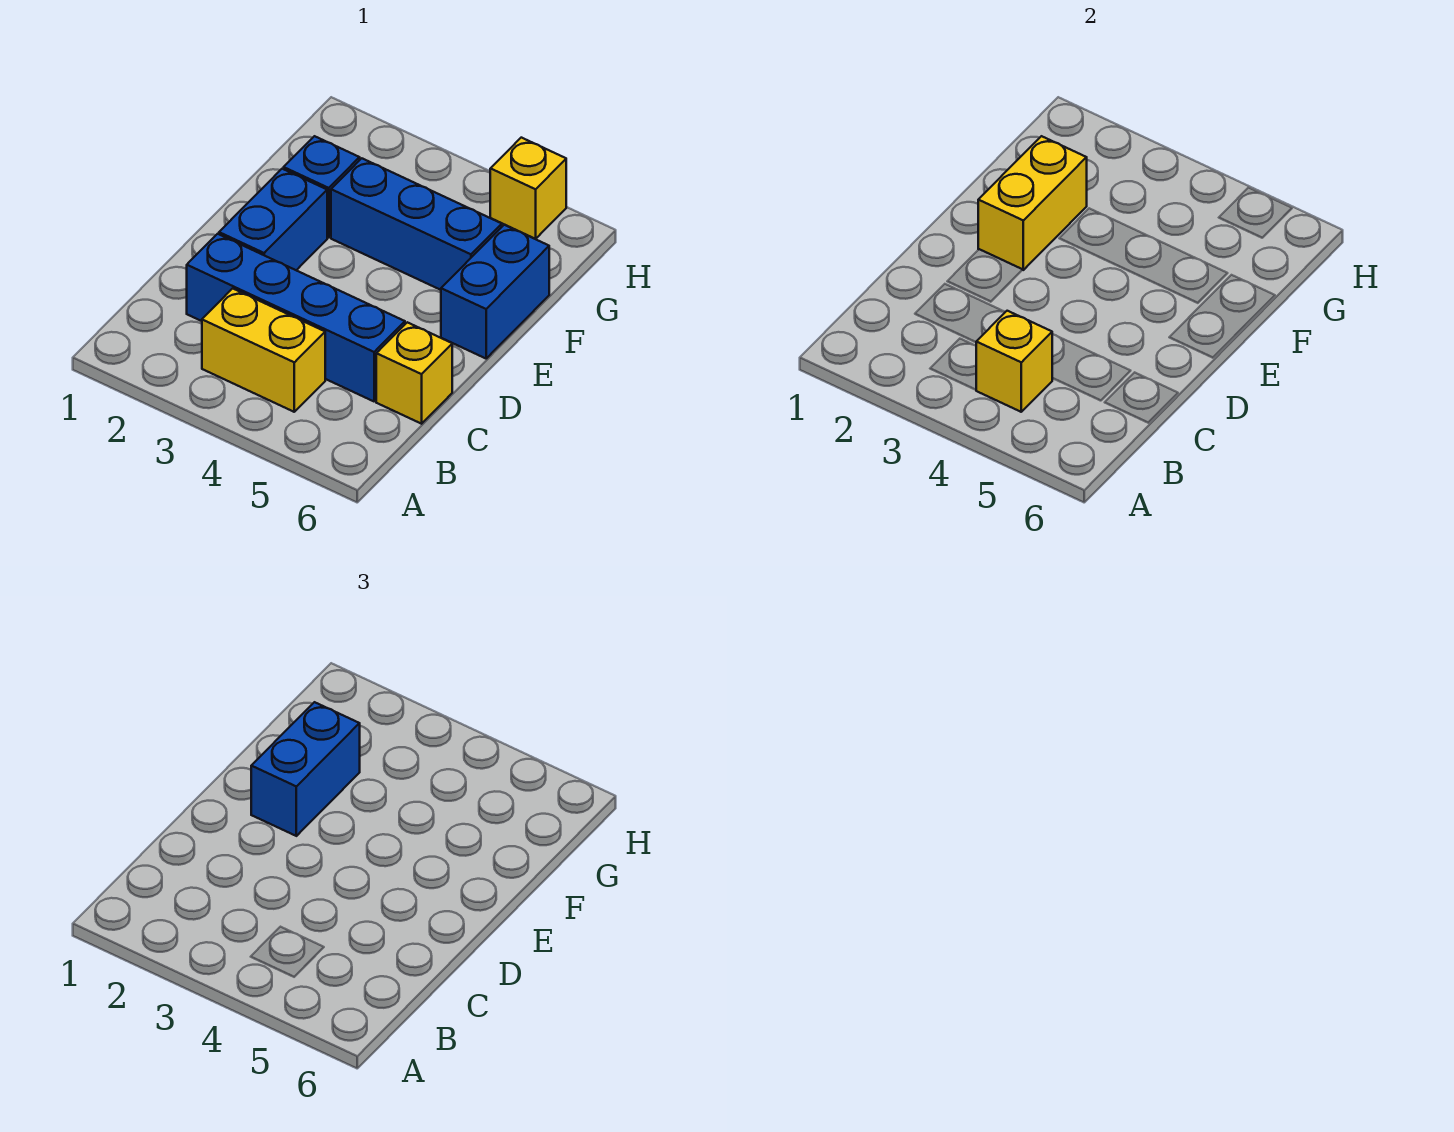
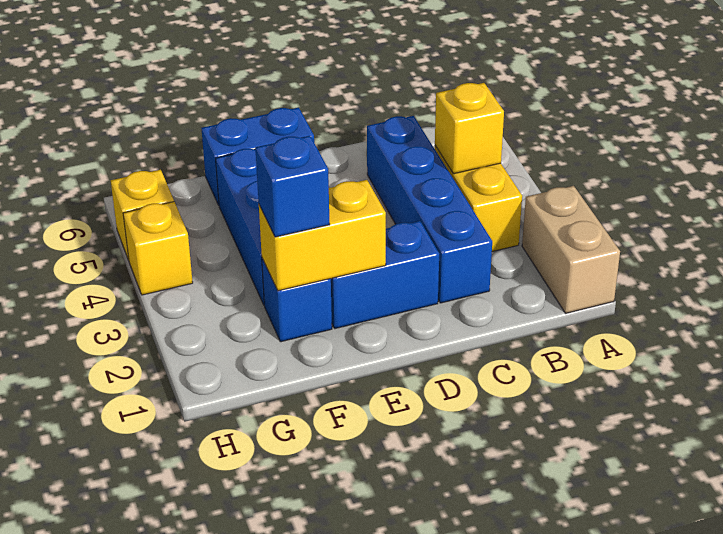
none -> tan brick A1:A2 level 1
yellow brick C6 level 1 -> yellow brick H4 level 1
blue brick E2:F2 level 3 -> blue brick F2 level 3

